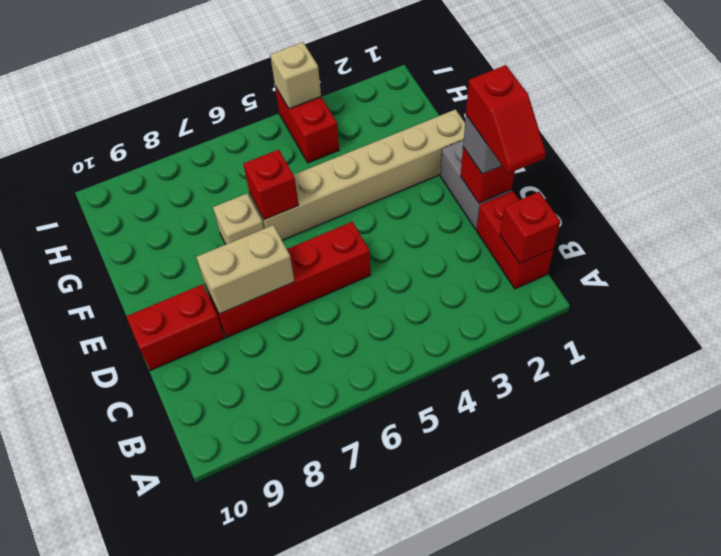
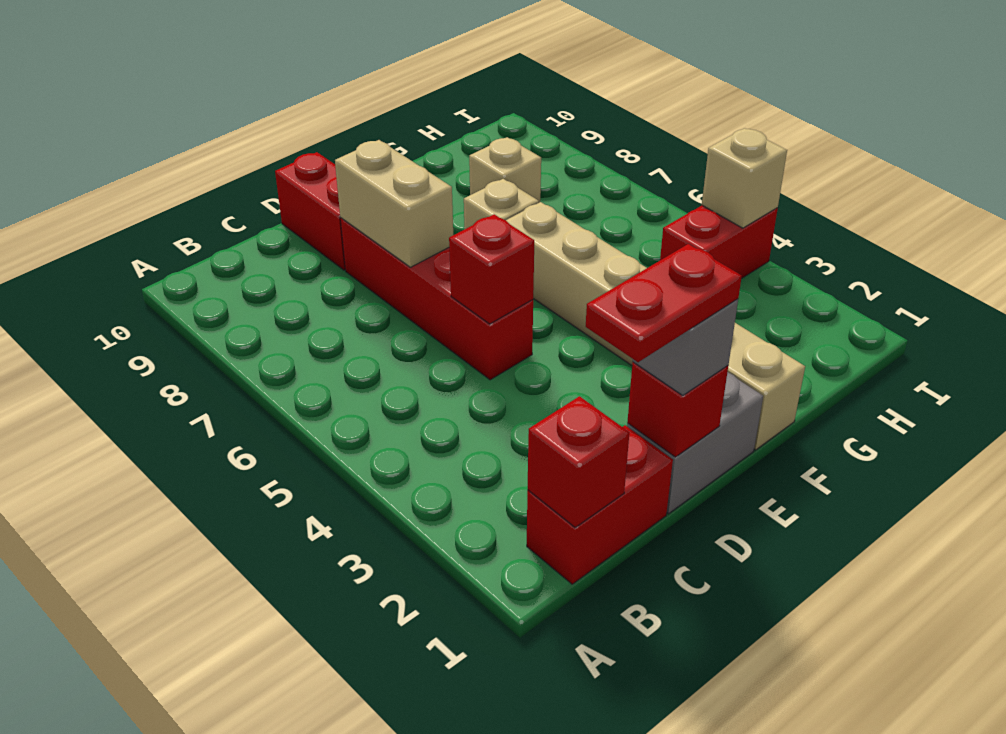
red slope C1:D1 level 4 top D -> red plate C1:D1 level 4
red brick F6 level 2 -> red brick D5 level 2
none -> tan brick G8 level 1

